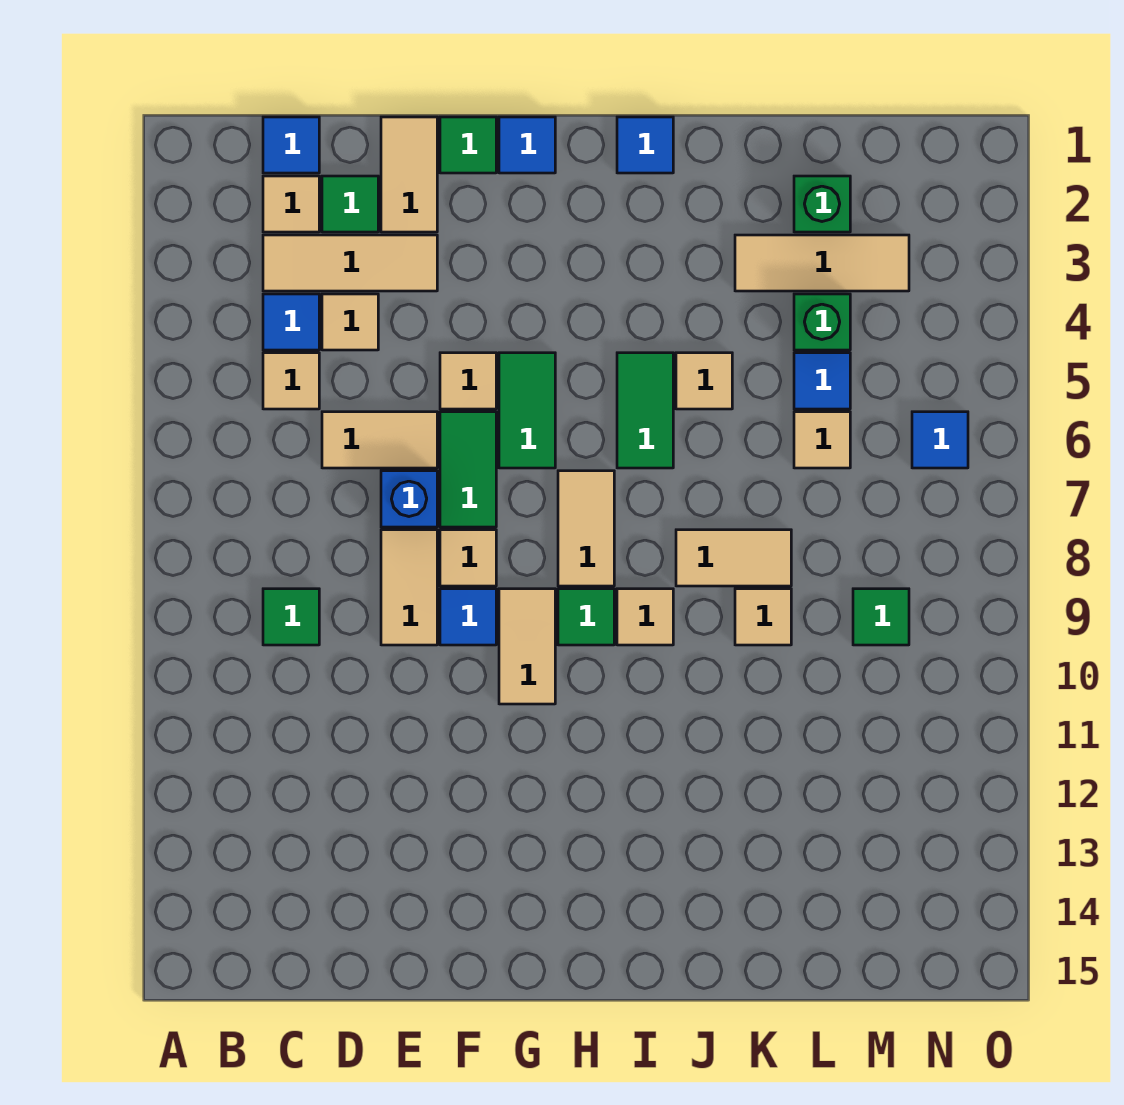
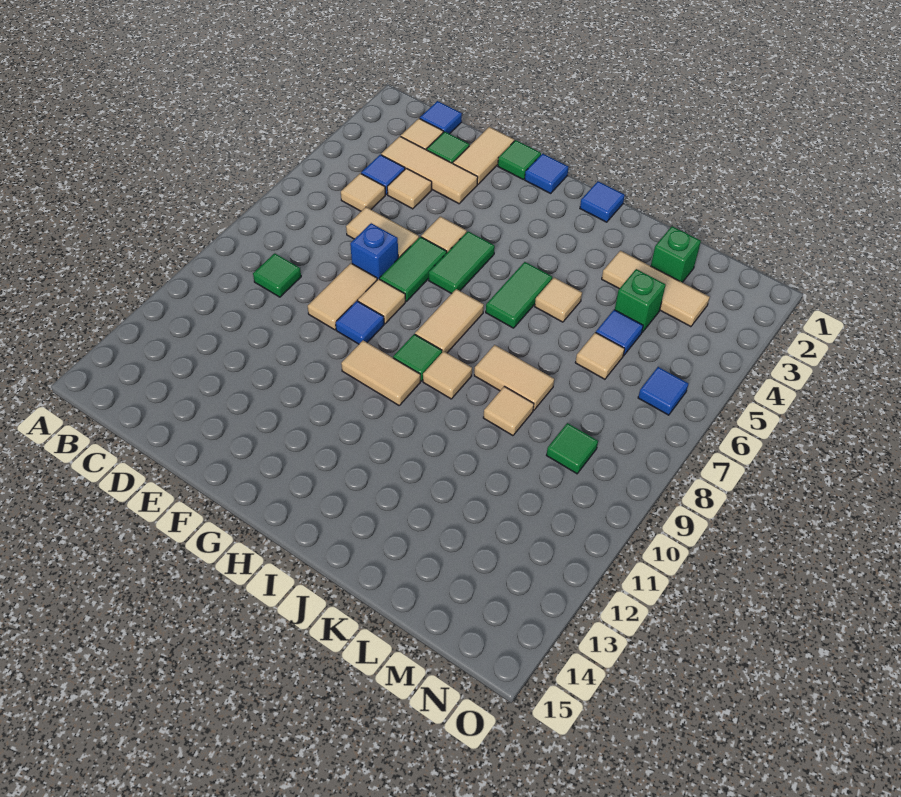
tan tile G9:G10 level 1 -> tan tile G10:H10 level 1

